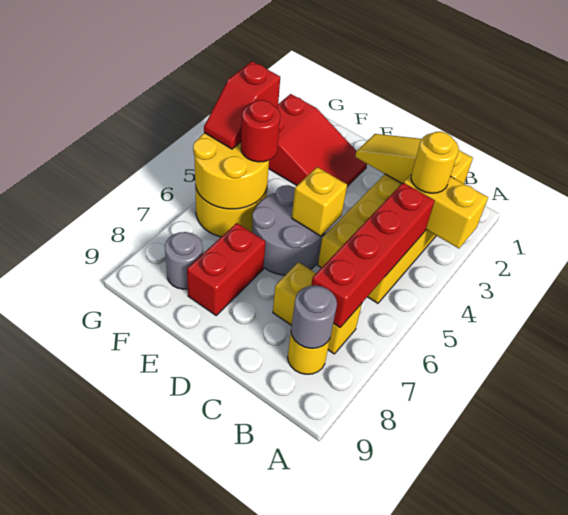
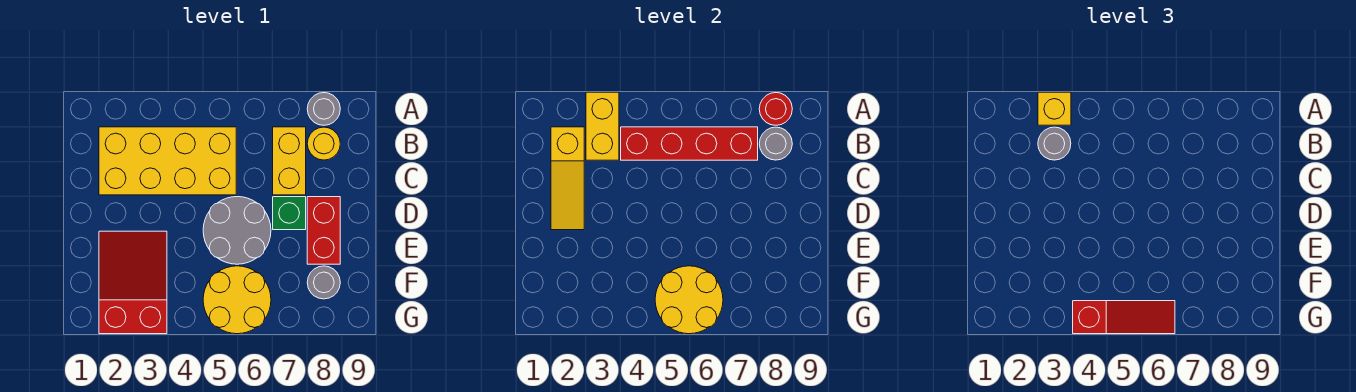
none -> grey round brick A8 level 1
yellow round brick B3 level 3 -> grey round brick B3 level 3
yellow brick D5 level 2 -> yellow brick A3 level 3
none -> green brick D7 level 1
red brick E7:E8 level 1 -> red brick D8:E8 level 1
red round brick F5 level 3 -> red round brick A8 level 2
red slope G4:G5 level 3 top 4 -> red slope G4:G6 level 3 top 4

